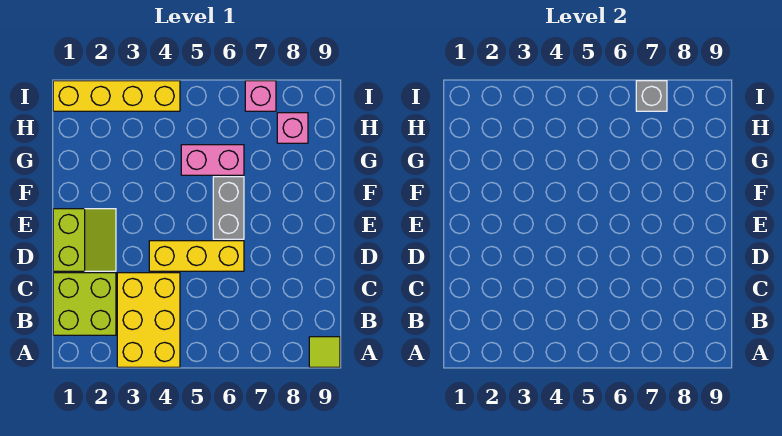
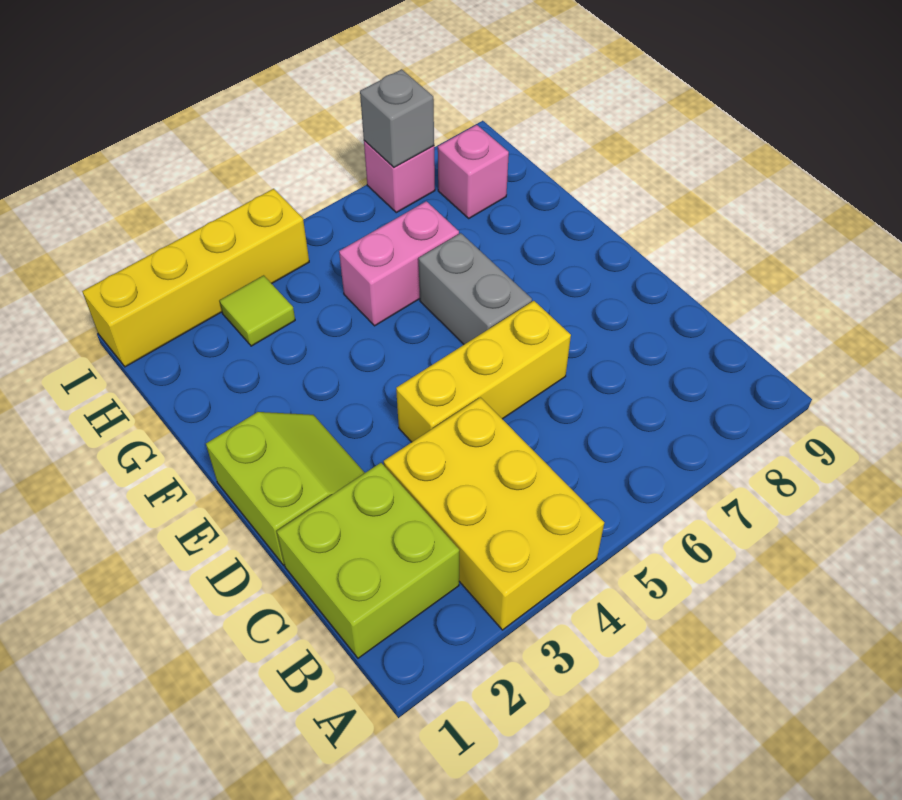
lime tile A9 level 1 -> lime tile H3 level 1

